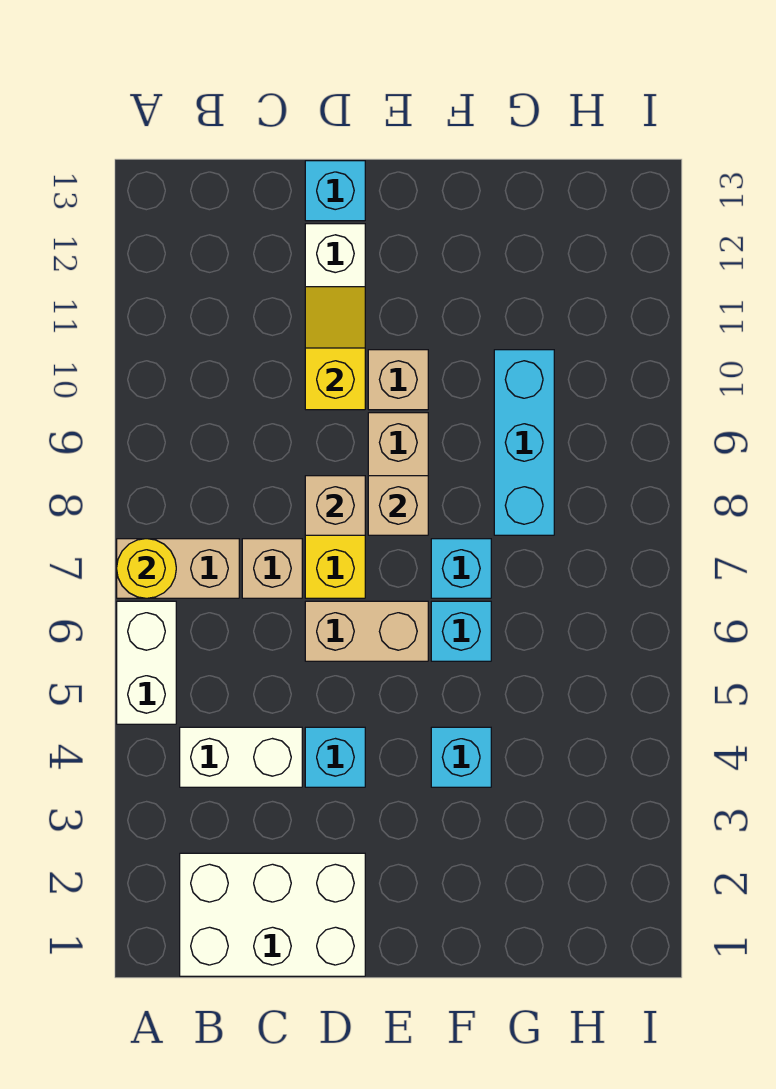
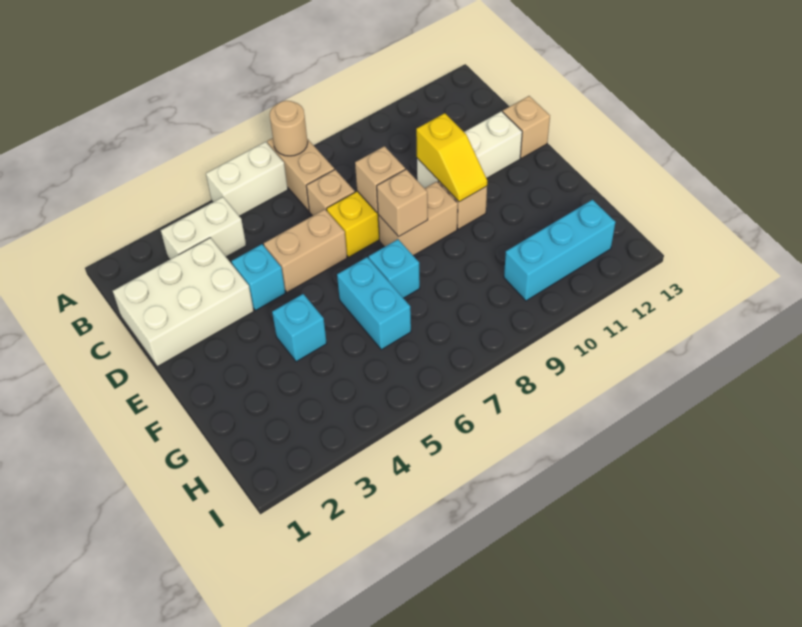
yellow round brick A7 level 2 -> tan round brick A7 level 2
white brick B1:D2 level 1 -> white brick C1:D3 level 1
white brick B4:C4 level 1 -> white brick B3:B4 level 1
tan brick D6:E6 level 1 -> tan brick D5:D6 level 1
yellow slope D10:D11 level 2 top 10 -> yellow slope D10:E10 level 2 top D
cyan brick D13 level 1 -> tan brick D13 level 1
cyan brick F6 level 1 -> cyan brick F6:G6 level 1
cyan brick G8:G10 level 1 -> cyan brick H10:H12 level 1

